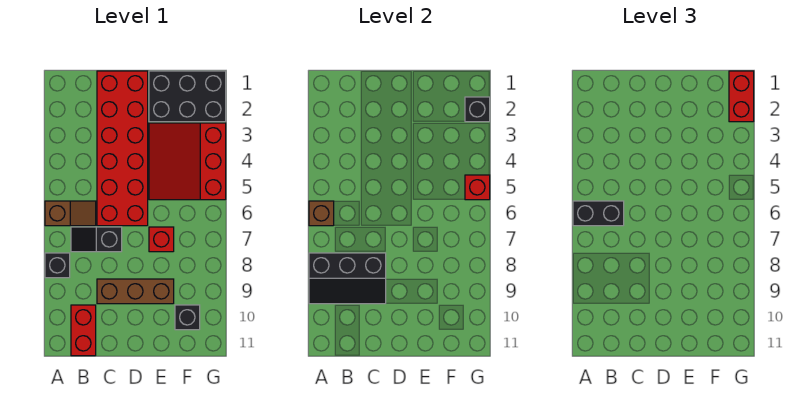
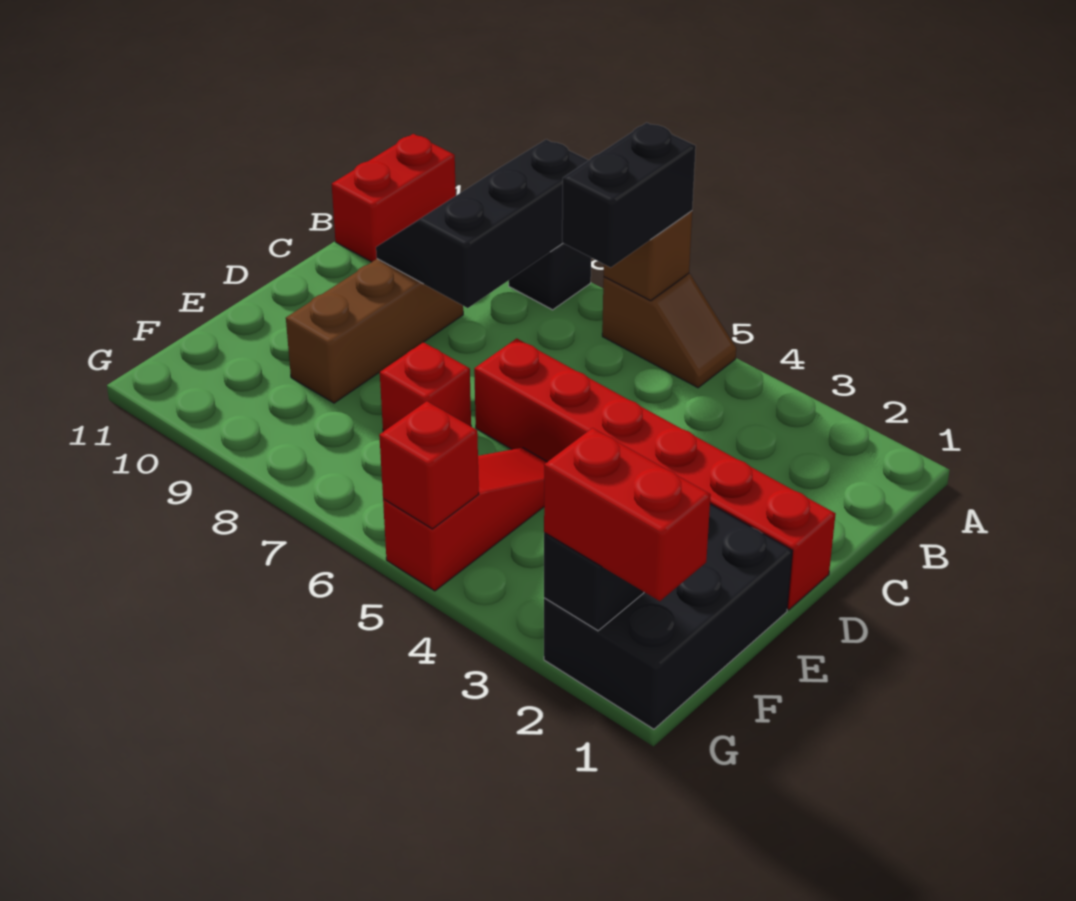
brown slope A6:B6 level 1 top A -> brown slope A5:A6 level 1 top 6
black slope B7:C7 level 1 top C -> none
red brick B10:B11 level 1 -> red brick A11:B11 level 1
red brick C1:D6 level 1 -> red brick D1:D6 level 1
red slope E3:G5 level 1 top G -> red slope E5:G5 level 1 top G
black brick F10 level 1 -> none

